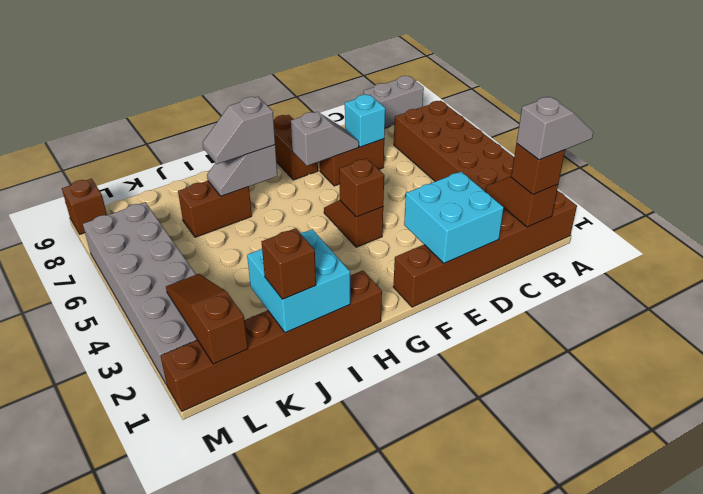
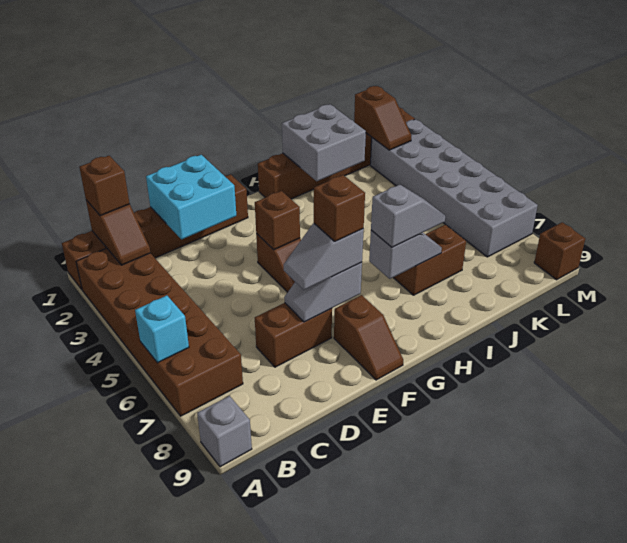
grey slope A1:B1 level 4 top B -> grey slope E7:F7 level 3 top F
grey brick A9:B9 level 1 -> grey brick A9 level 1
cyan brick D7 level 2 -> cyan brick A6 level 2
brown brick F8:F9 level 1 -> brown slope F8:F9 level 1 top 8
cyan brick I1:J2 level 2 -> grey brick I1:J2 level 2
brown brick J1 level 3 -> brown brick F7 level 4
brown slope L1:L3 level 2 top 1 -> brown slope L1:L2 level 2 top 1

